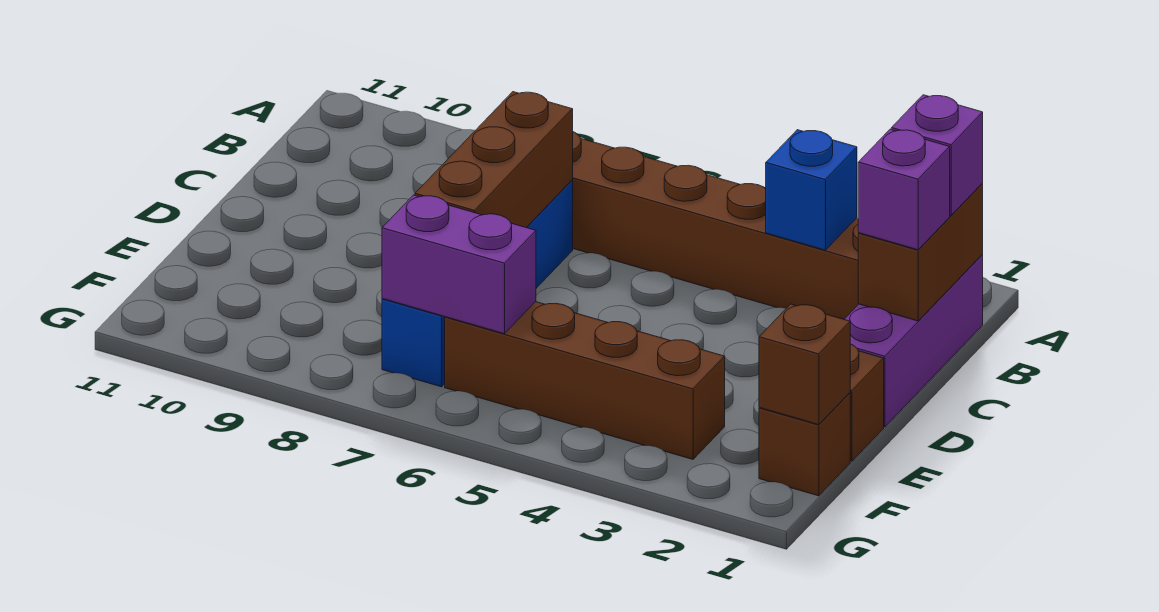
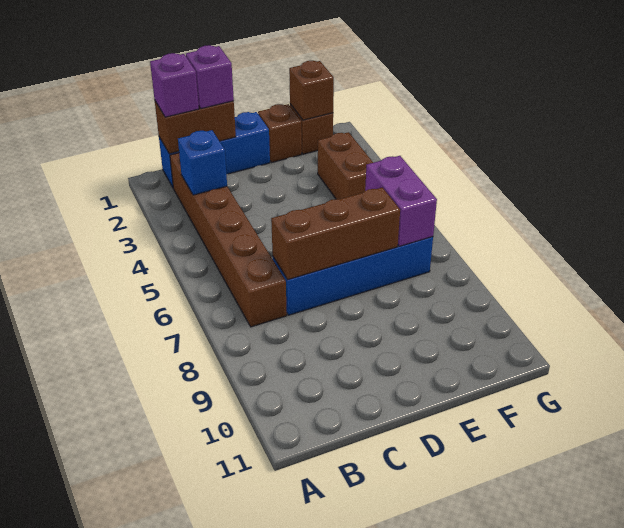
purple brick B1:D1 level 1 -> blue brick B1:D1 level 1
brown brick F3:F6 level 1 -> brown brick F3:F4 level 1

